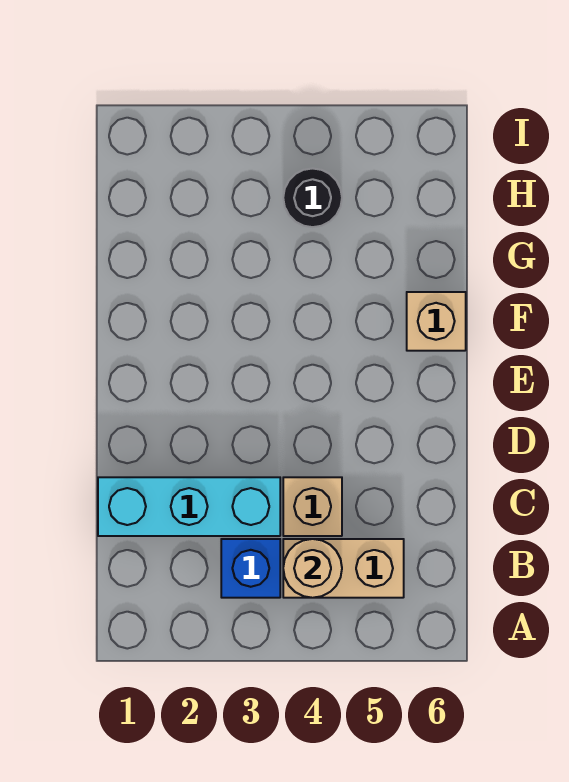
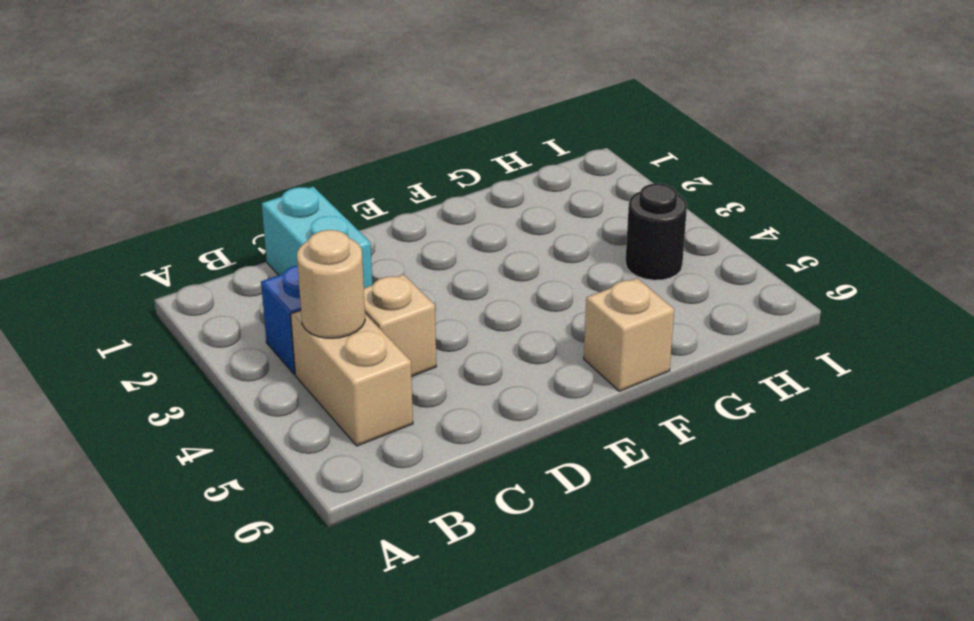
cyan brick C1:C3 level 1 -> cyan brick C1:C2 level 1

